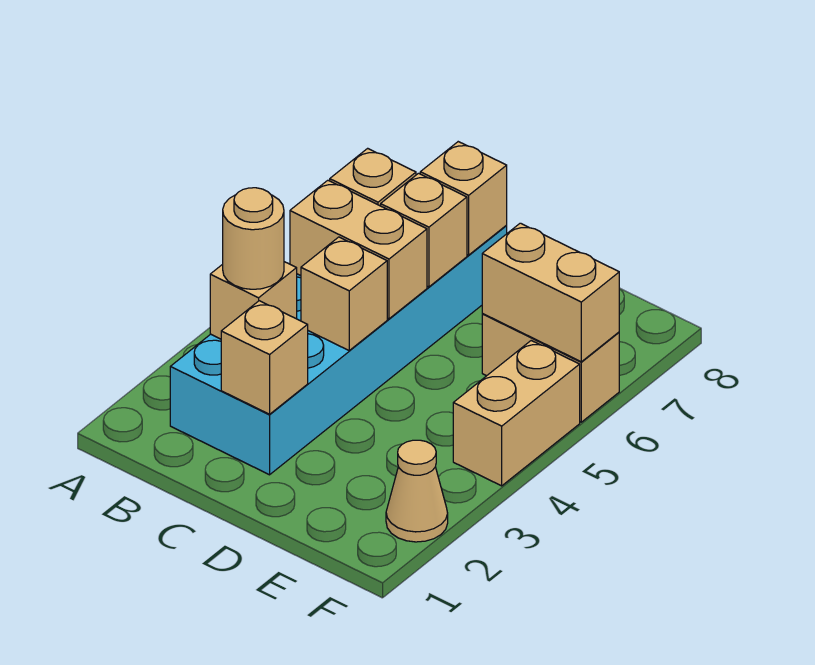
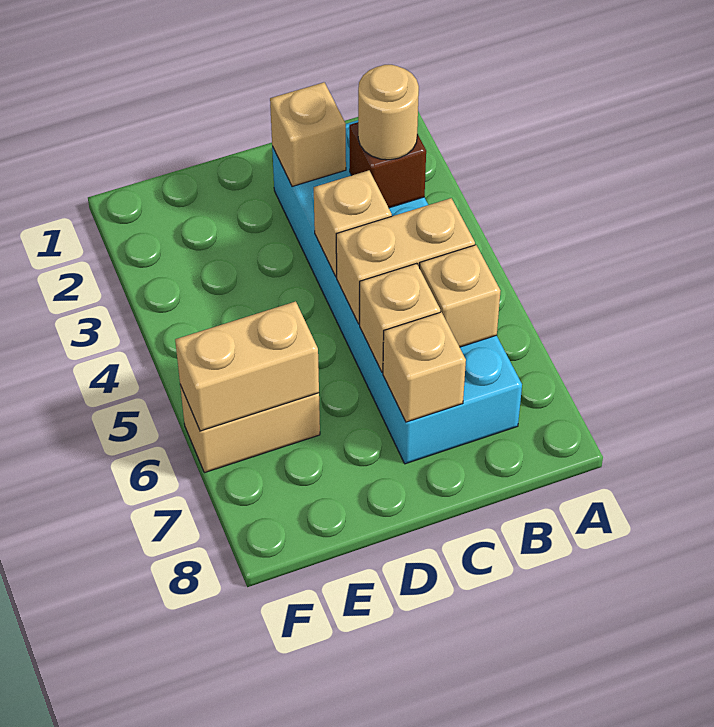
tan brick B3 level 2 -> brown brick B3 level 2
tan cone F2 level 1 -> none
tan brick F4:F5 level 1 -> none

